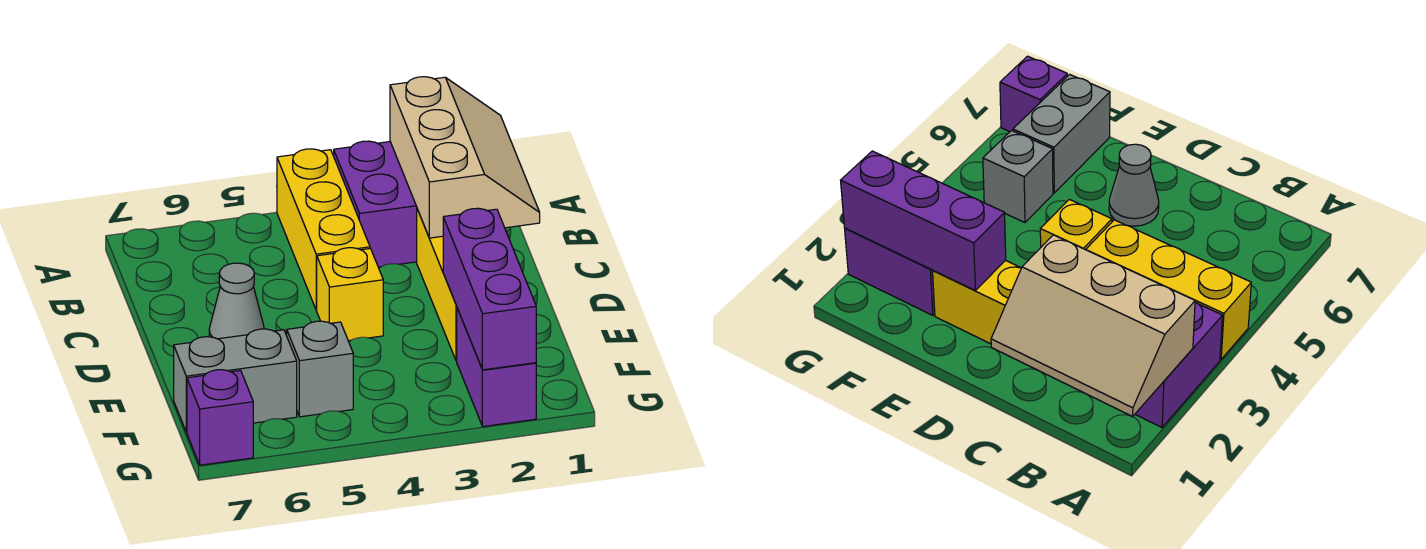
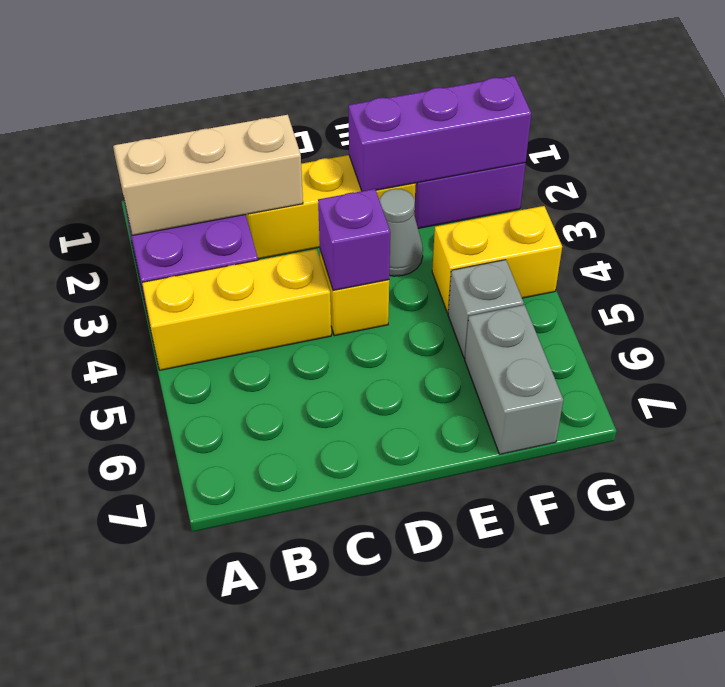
grey cone D6 level 1 -> grey cone E3 level 1
none -> yellow brick F4:G4 level 1
purple brick G7 level 1 -> purple brick D4 level 2

